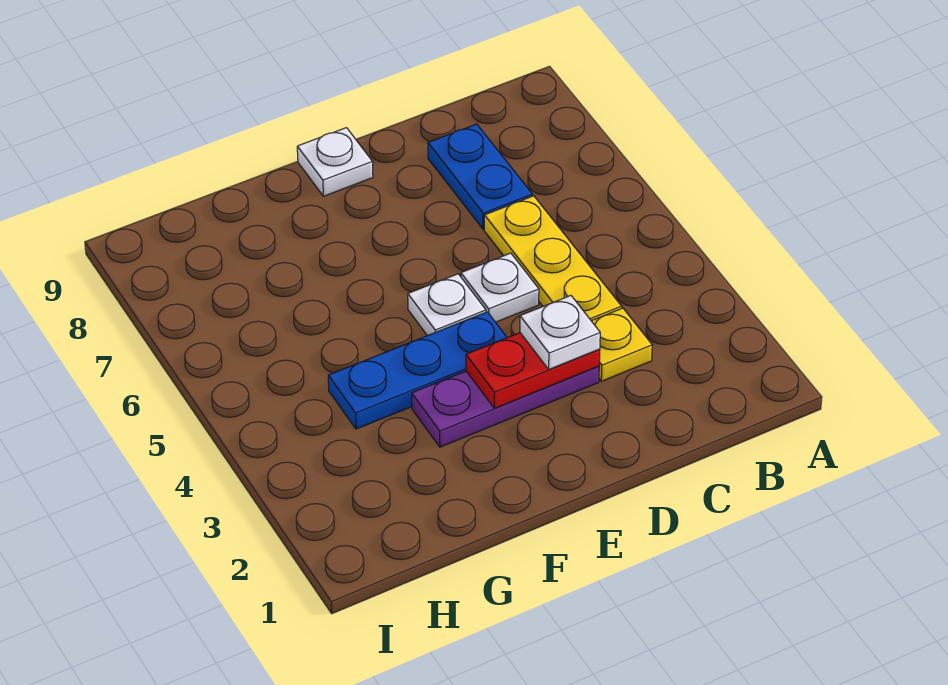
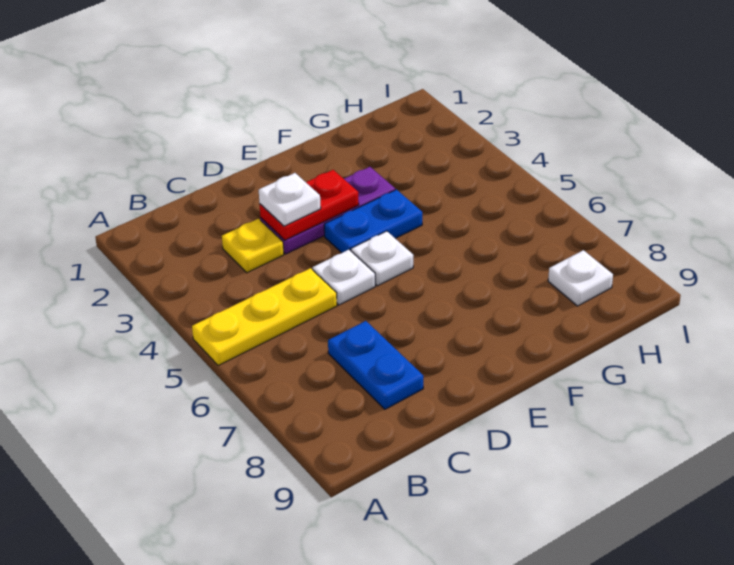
yellow plate C4:C6 level 1 -> yellow plate A5:C5 level 1
blue plate E4:G4 level 1 -> blue plate E4:F4 level 1
white plate E9 level 1 -> white plate H8 level 1

